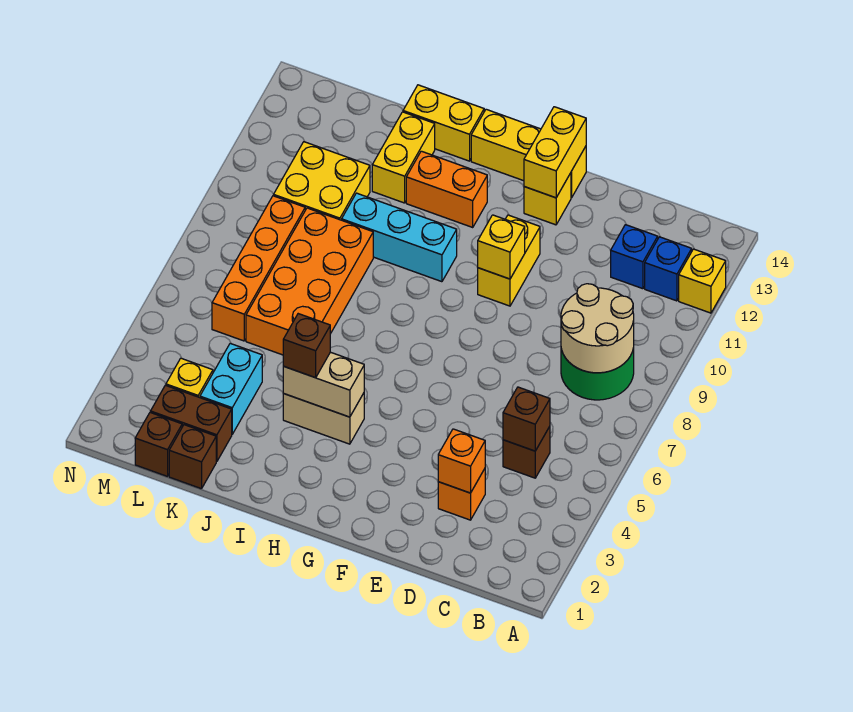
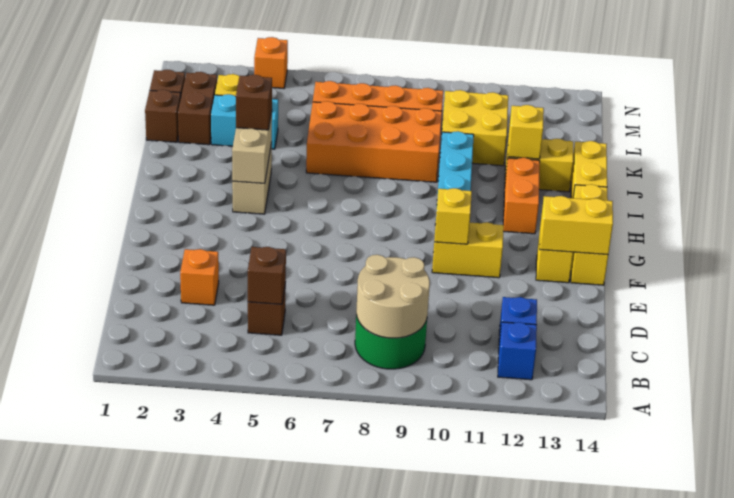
yellow brick A12 level 1 -> yellow brick J12 level 2
orange brick D3 level 2 -> orange brick N4 level 1

